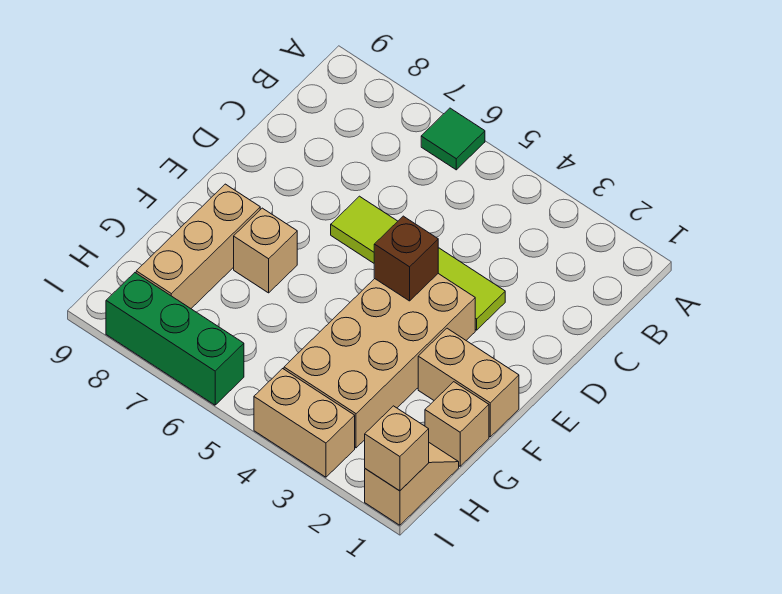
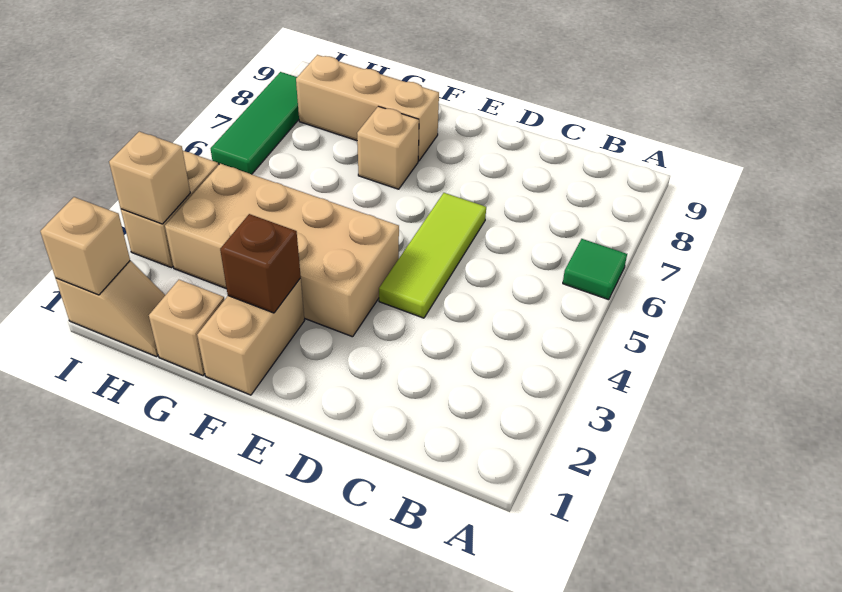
lime tile D3:D6 level 1 -> lime tile D4:D6 level 1
brown brick E4 level 2 -> brown brick F2 level 2
none -> tan brick I3 level 2
green brick I6:I8 level 1 -> green tile I6:I8 level 1

